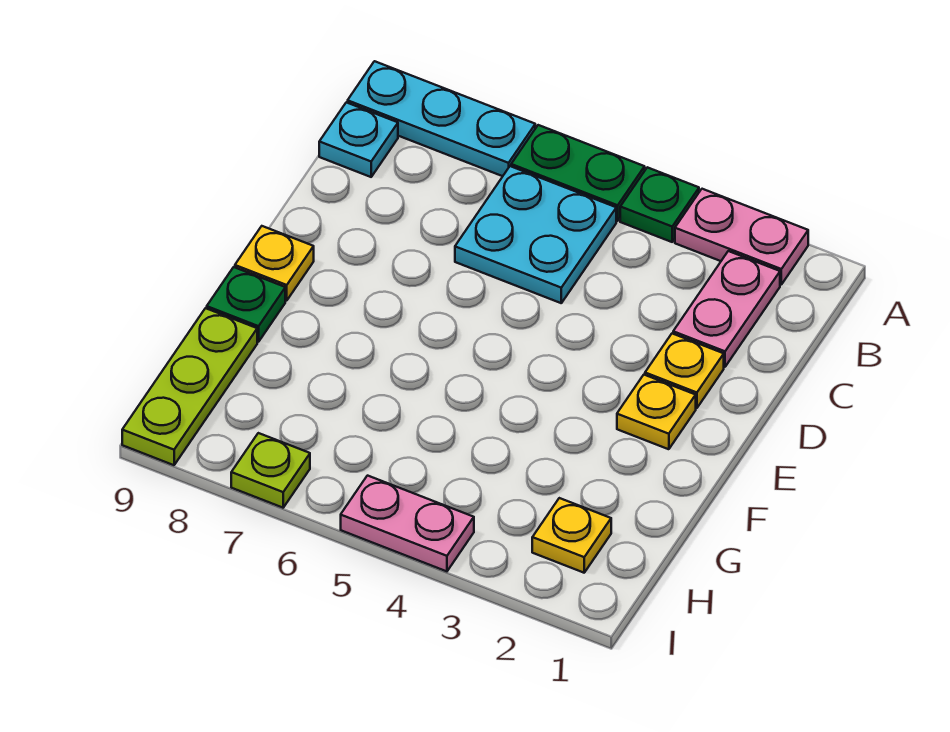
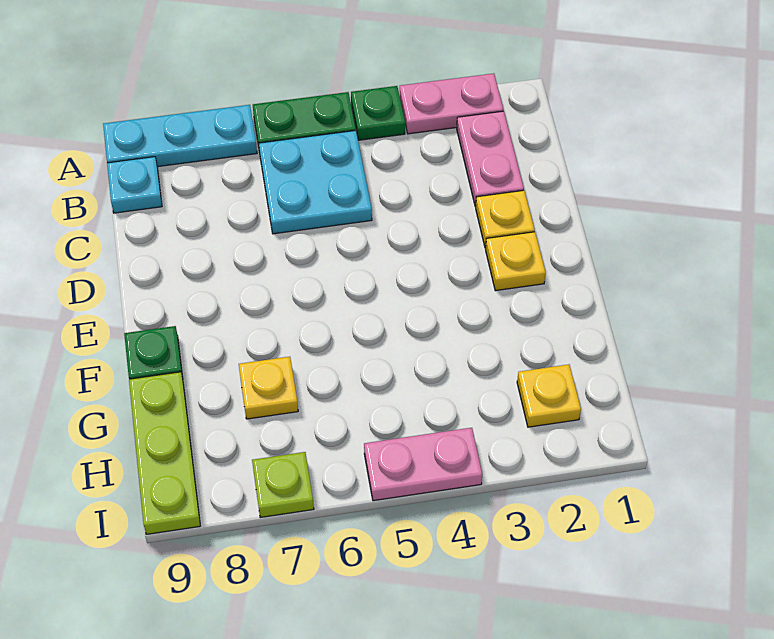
yellow plate E9 level 1 -> yellow plate G7 level 1

